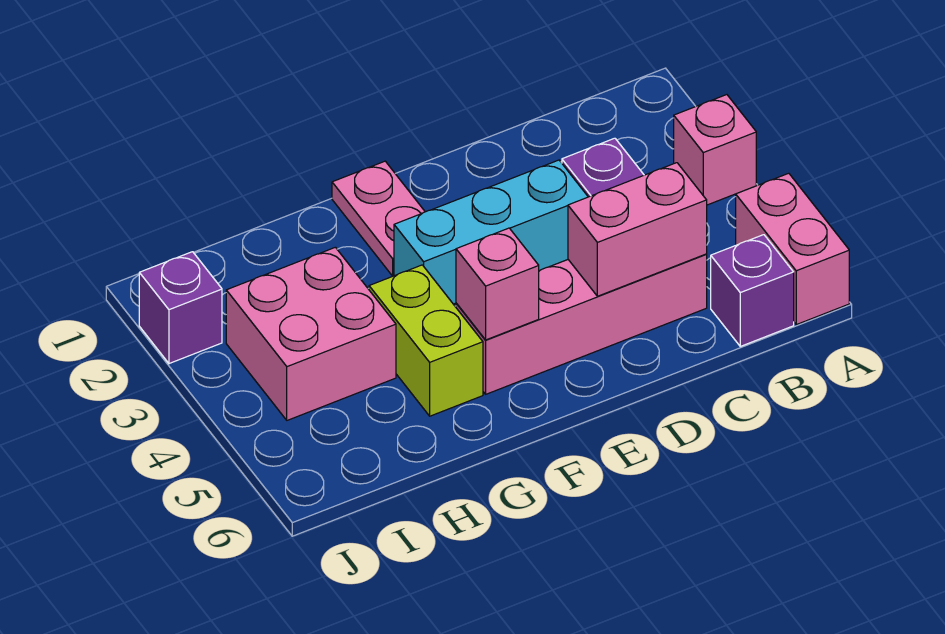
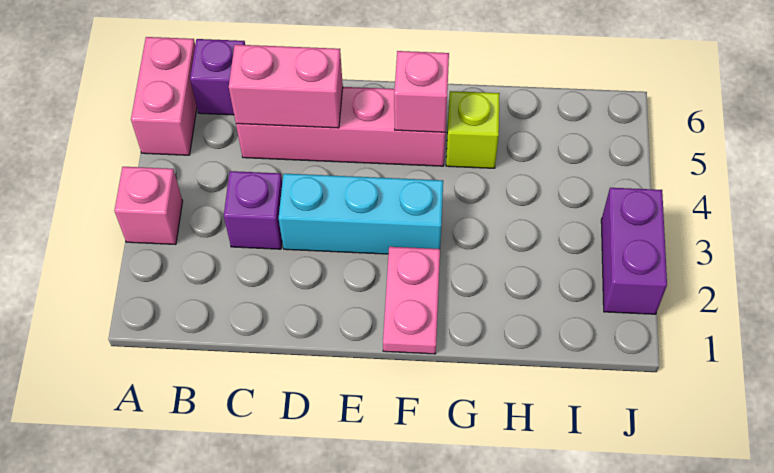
lime brick G4:G5 level 1 -> lime brick G5 level 1
pink brick H3:I4 level 1 -> none
purple brick J2 level 1 -> purple brick J2:J3 level 1

